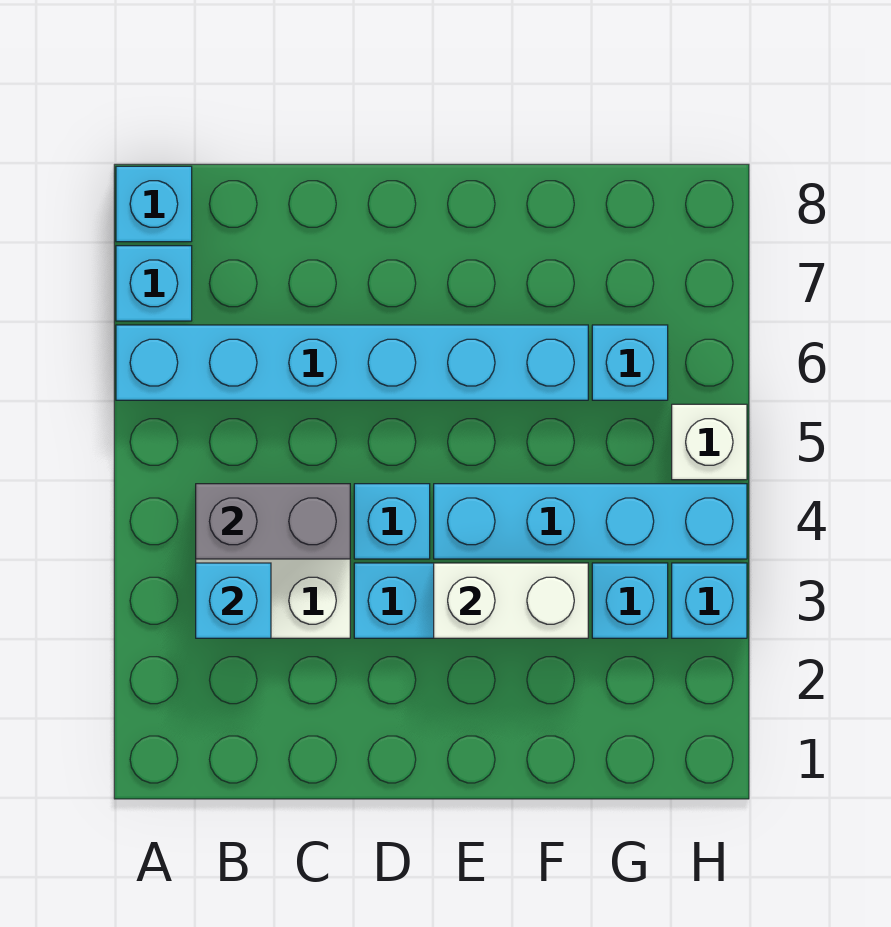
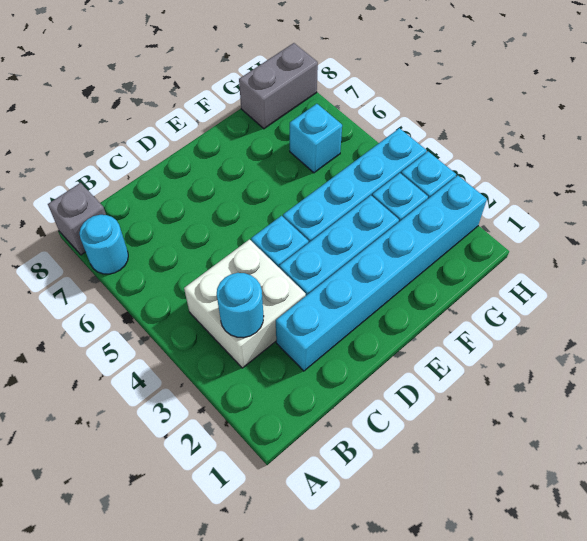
cyan brick A6:F6 level 1 -> cyan brick C2:H2 level 1
cyan brick A7 level 1 -> cyan round brick A7 level 1
cyan brick A8 level 1 -> grey brick A8 level 1
cyan brick B3 level 2 -> cyan round brick B3 level 2
grey brick B4:C4 level 2 -> grey brick G8:H8 level 1
white brick E3:F3 level 2 -> none
white brick H5 level 1 -> none

